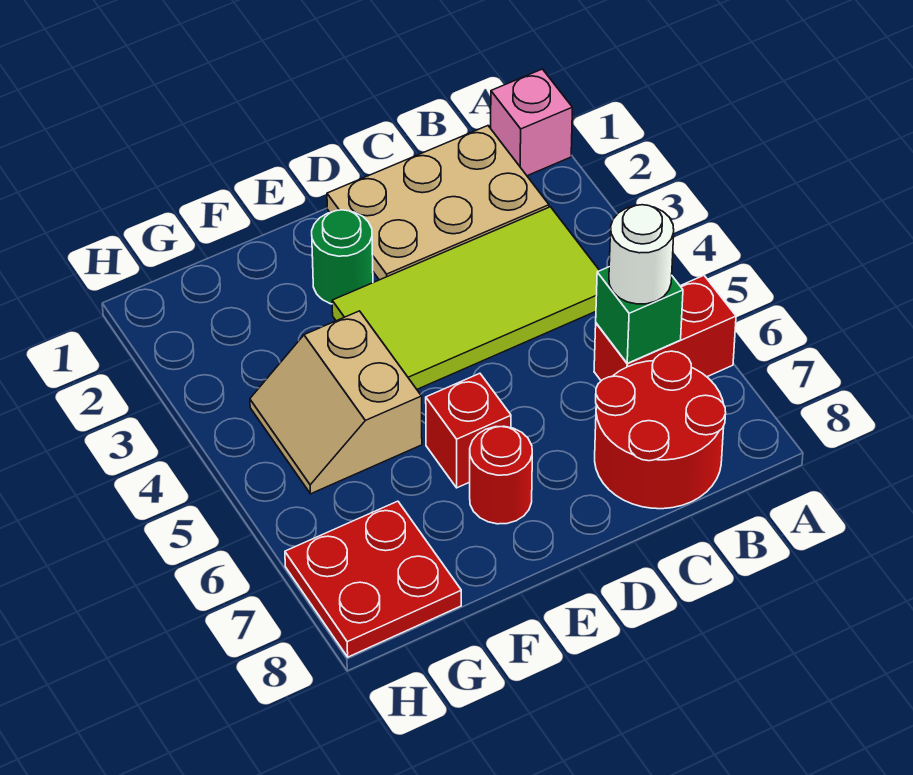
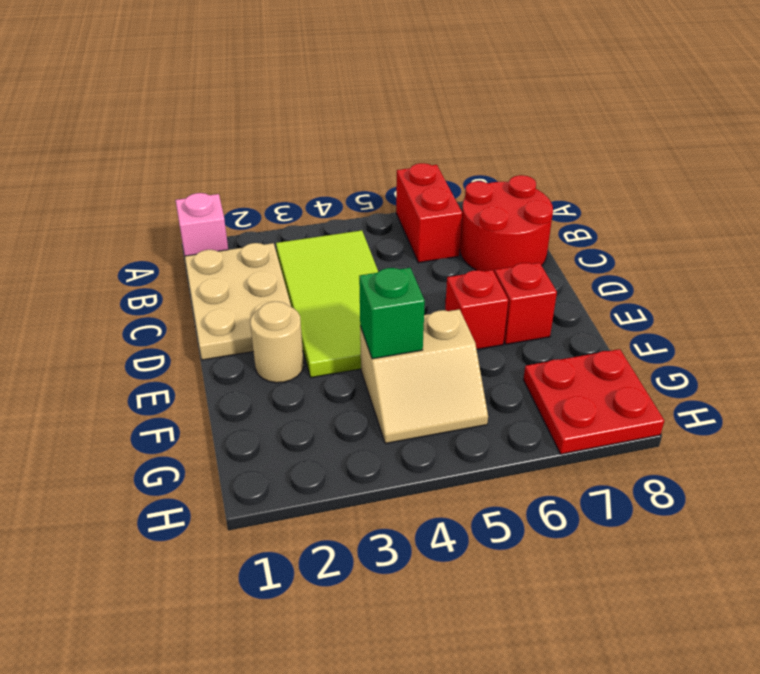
green brick B6 level 2 -> green brick F4 level 2
white round brick B6 level 3 -> none
green round brick E2 level 1 -> tan round brick E2 level 1
red round brick E7 level 1 -> red brick E7 level 1

